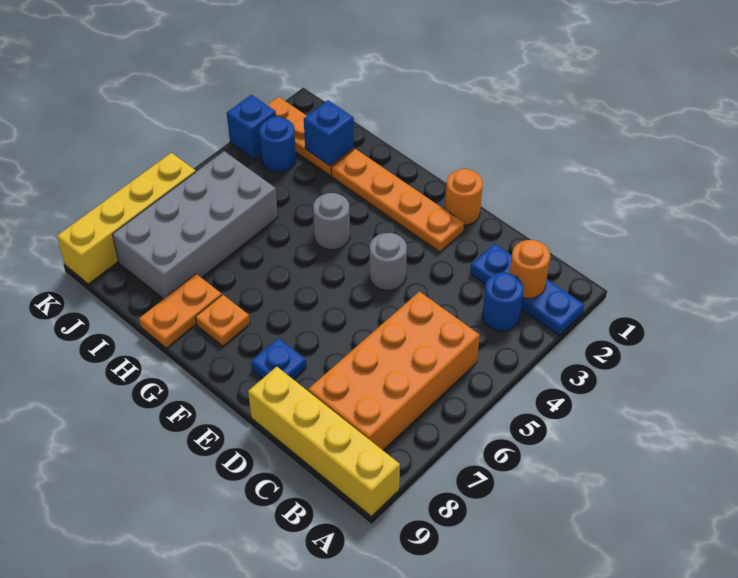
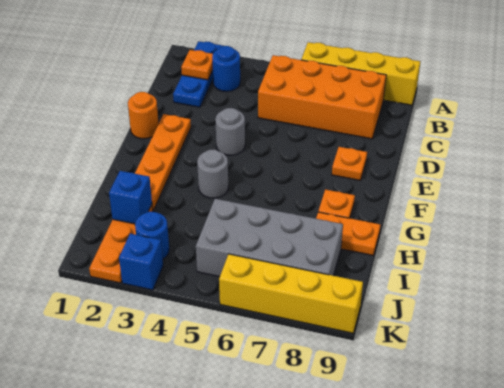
yellow brick A9:D9 level 1 -> yellow brick A6:A9 level 1
orange round brick B2 level 2 -> orange plate B2 level 2
blue plate E8 level 1 -> orange plate E8 level 1

